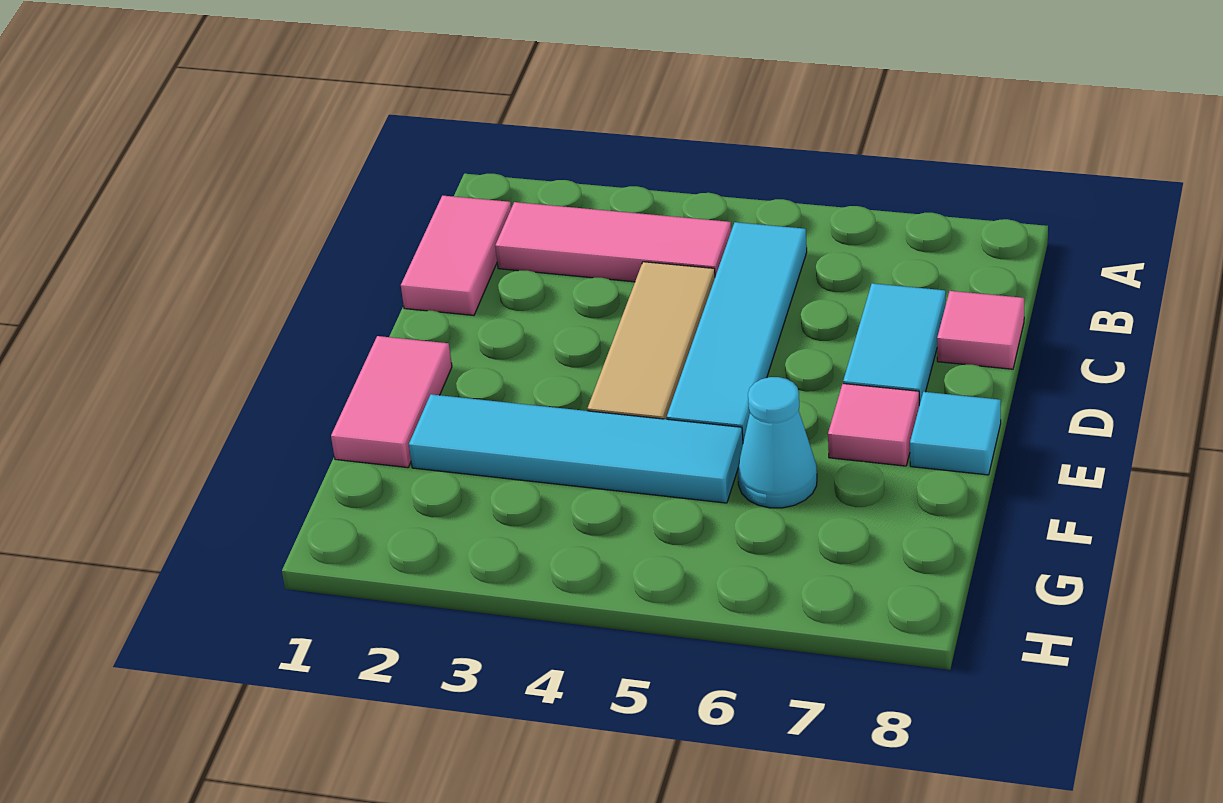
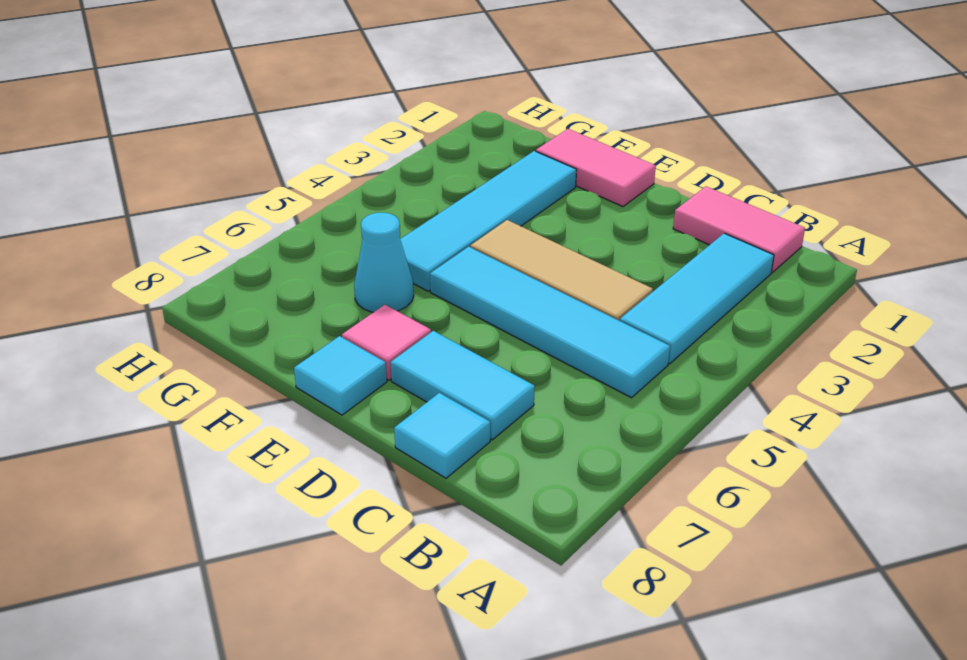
pink tile B2:B4 level 1 -> cyan tile B2:B4 level 1
pink tile C8 level 1 -> cyan tile C8 level 1

